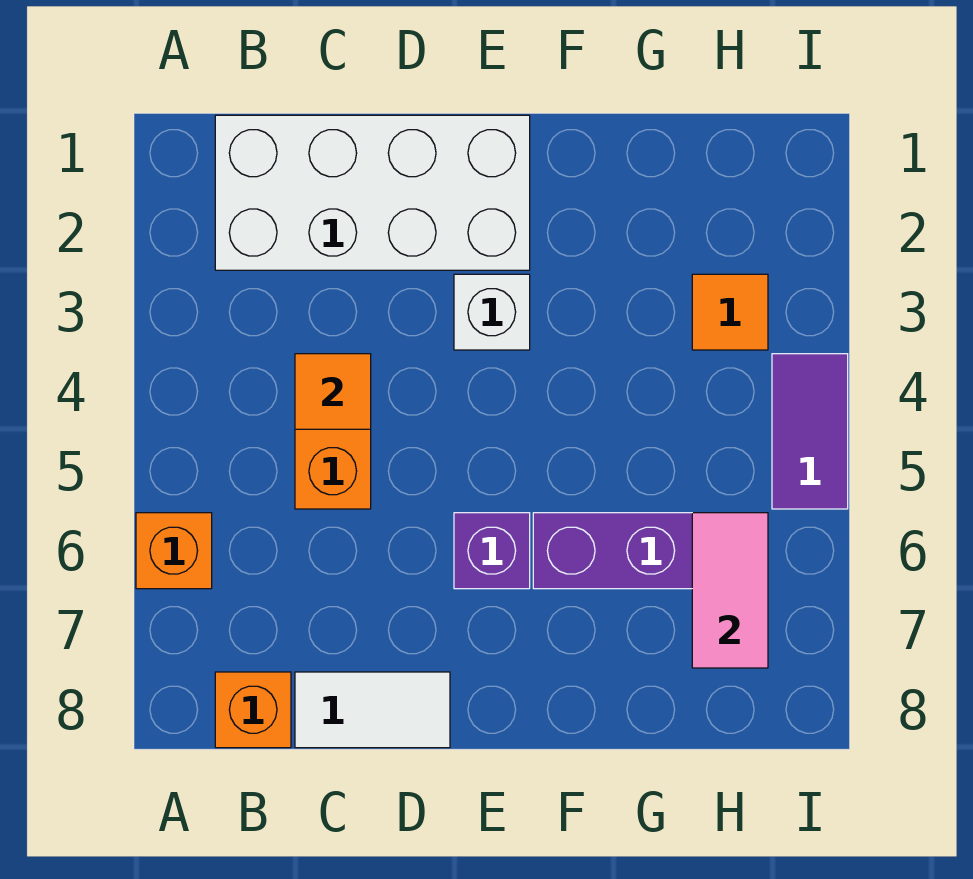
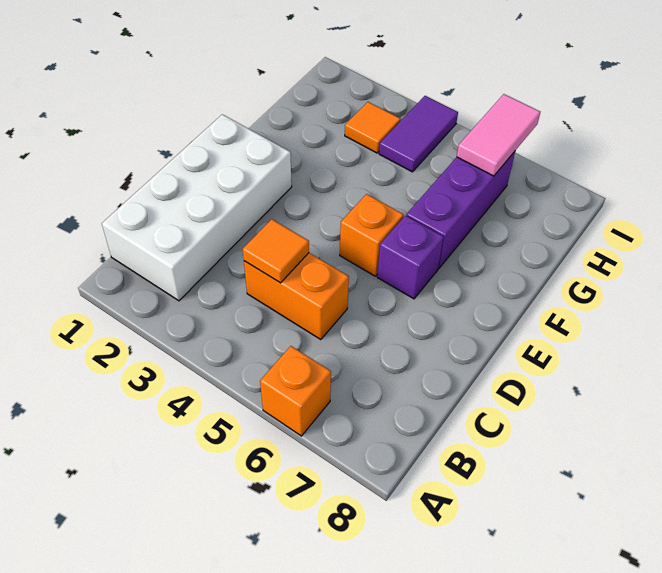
orange brick B8 level 1 -> orange brick E5 level 1
white tile C8:D8 level 1 -> none
white brick E3 level 1 -> none
pink tile H6:H7 level 2 -> pink tile H6:I6 level 2
purple tile I4:I5 level 1 -> purple tile H4:I4 level 1

